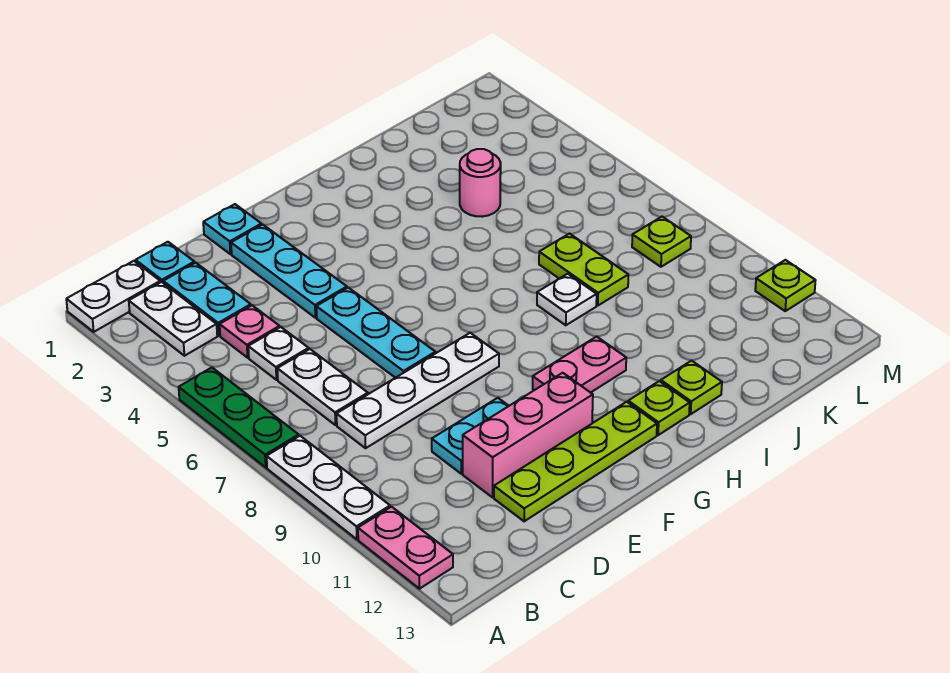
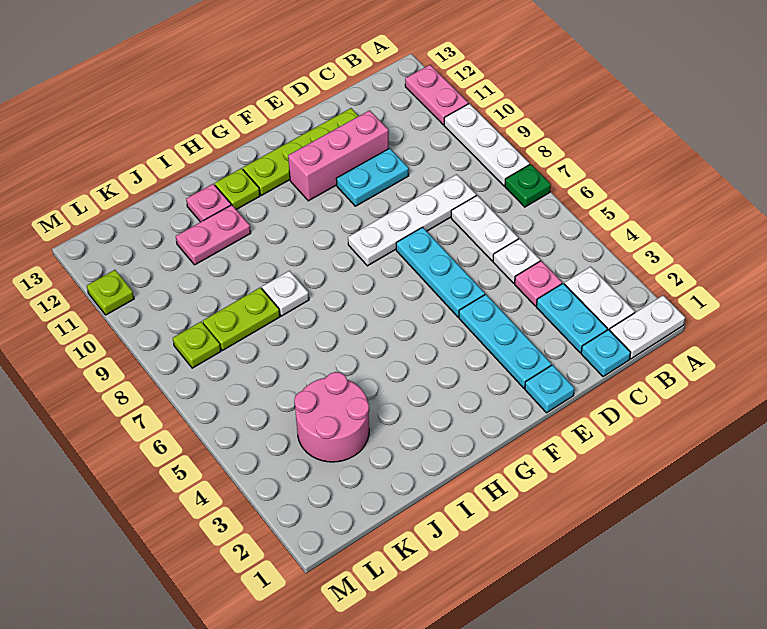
green plate A5:A7 level 1 -> green plate A7 level 1
pink plate G10:H10 level 1 -> pink plate I11:J11 level 1
lime plate I12 level 1 -> pink plate I12 level 1
pink round brick J4 level 1 -> pink round brick J3:K4 level 1
lime plate J7:J8 level 1 -> lime plate J8:K8 level 1

